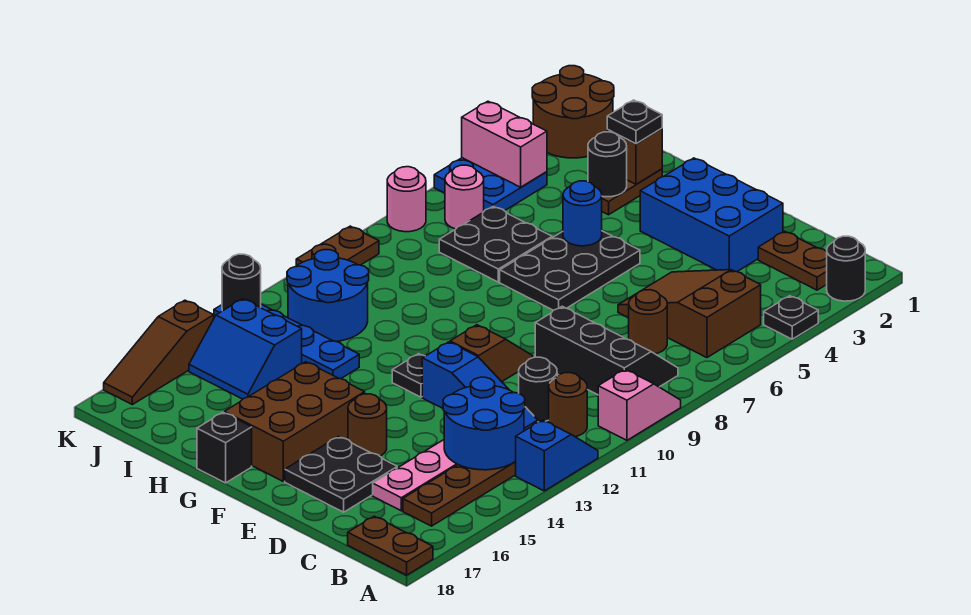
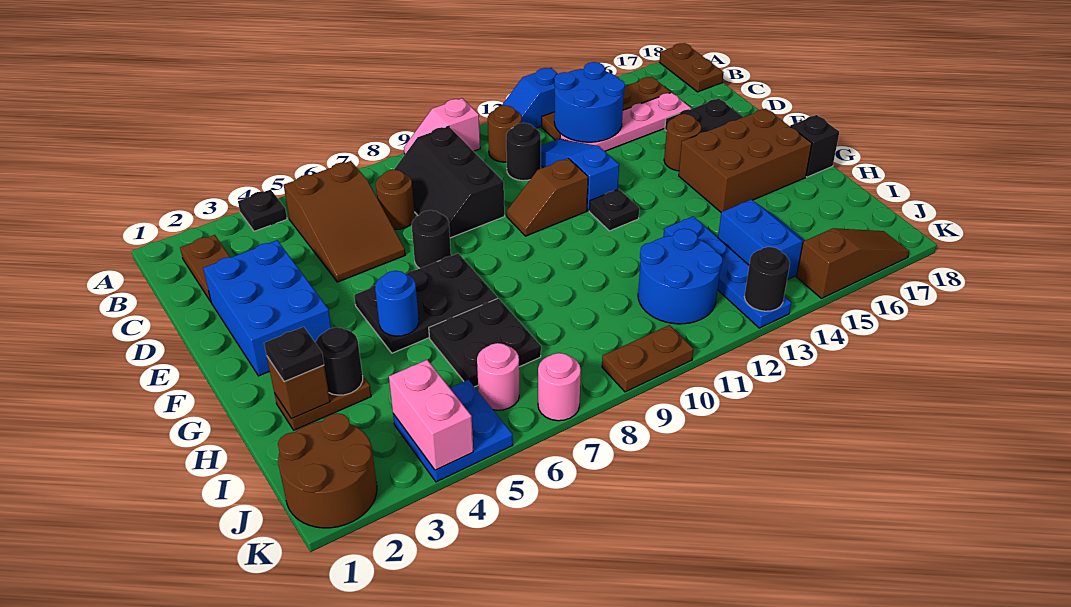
black round brick A2 level 1 -> black round brick E7 level 1

